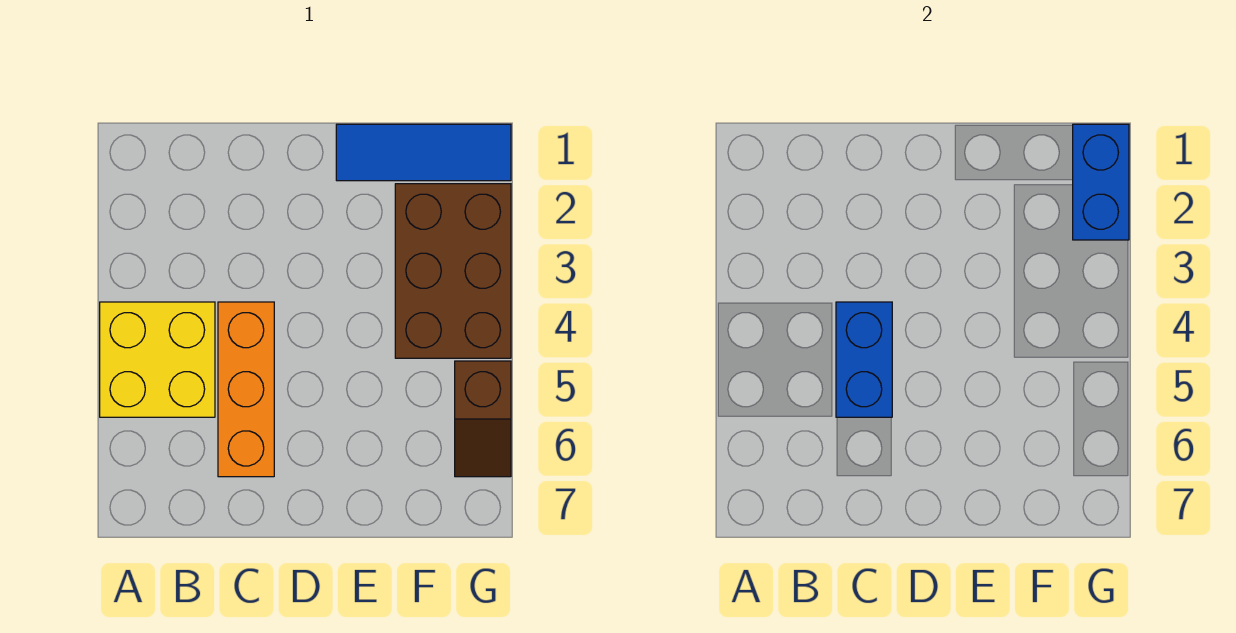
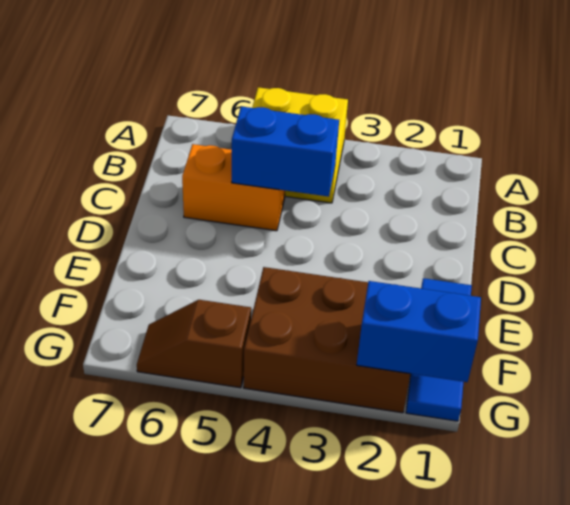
orange brick C4:C6 level 1 -> orange brick C5:C6 level 1

